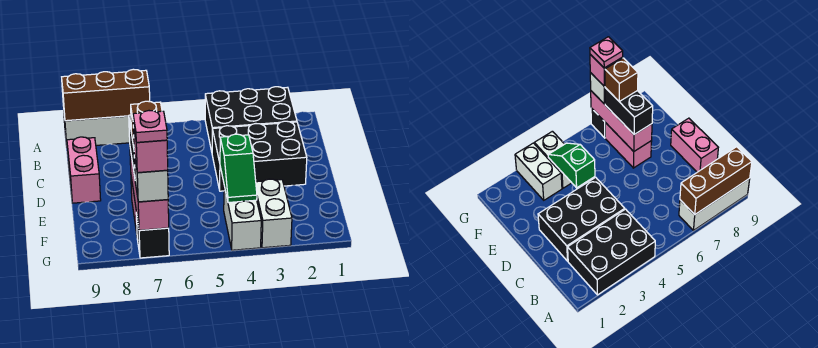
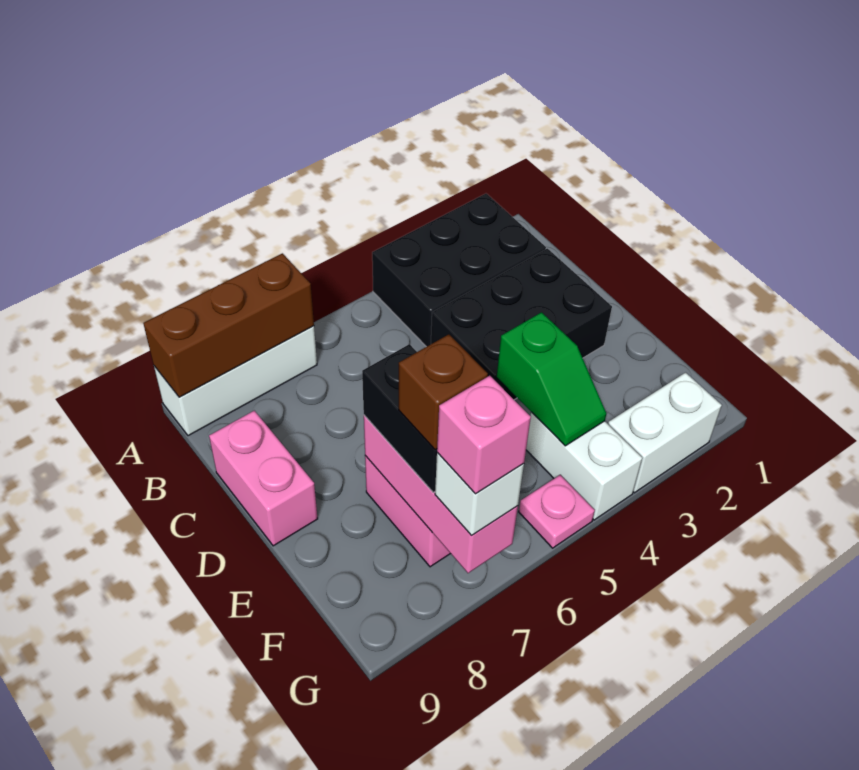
white brick F3:G3 level 1 -> white brick G2:G3 level 1
black brick G7 level 1 -> none
pink plate G7 level 5 -> pink plate G5 level 1

